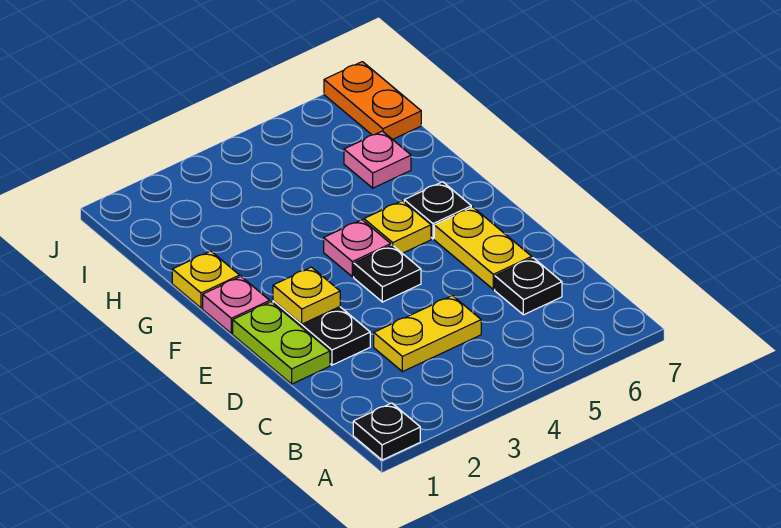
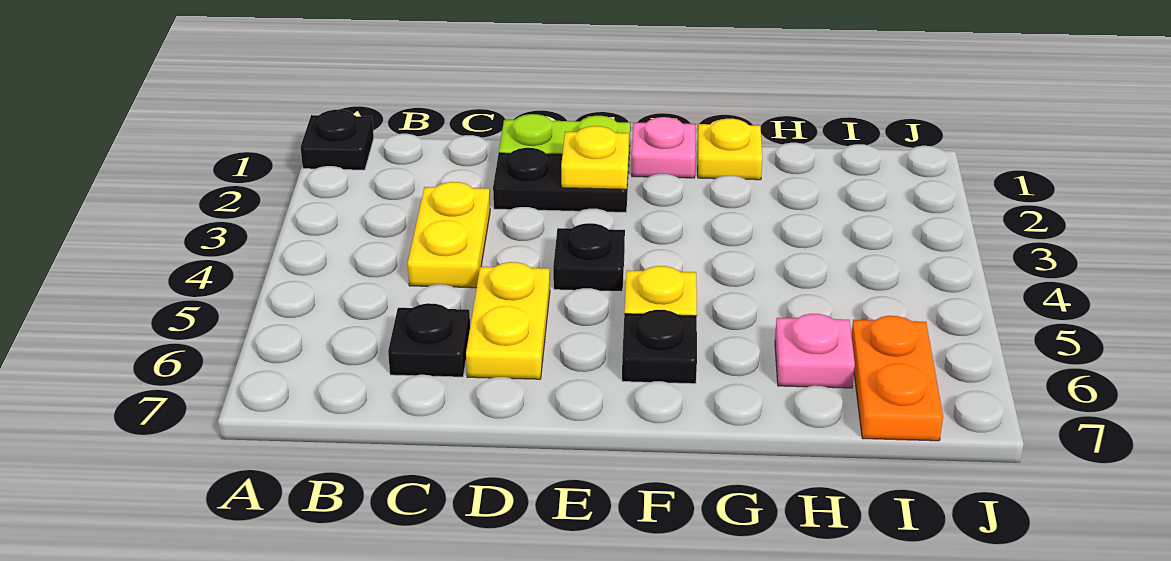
yellow plate D6:E6 level 1 -> yellow plate D5:D6 level 1
pink plate F4 level 1 -> none
orange plate I7:J7 level 1 -> orange plate I6:I7 level 1

